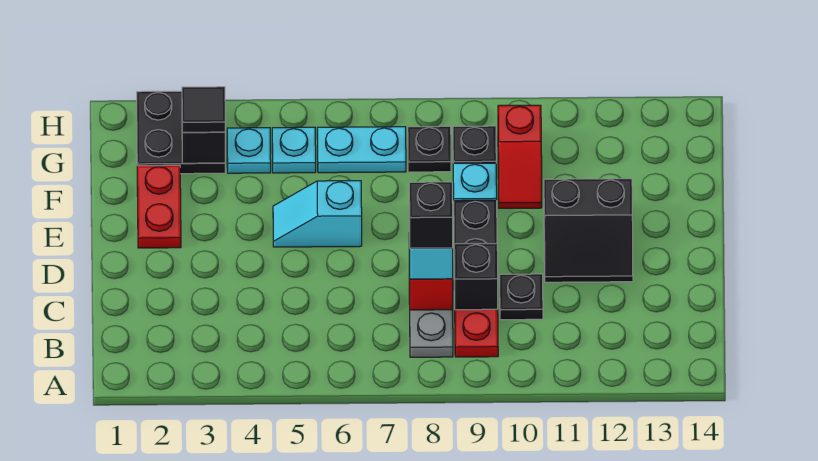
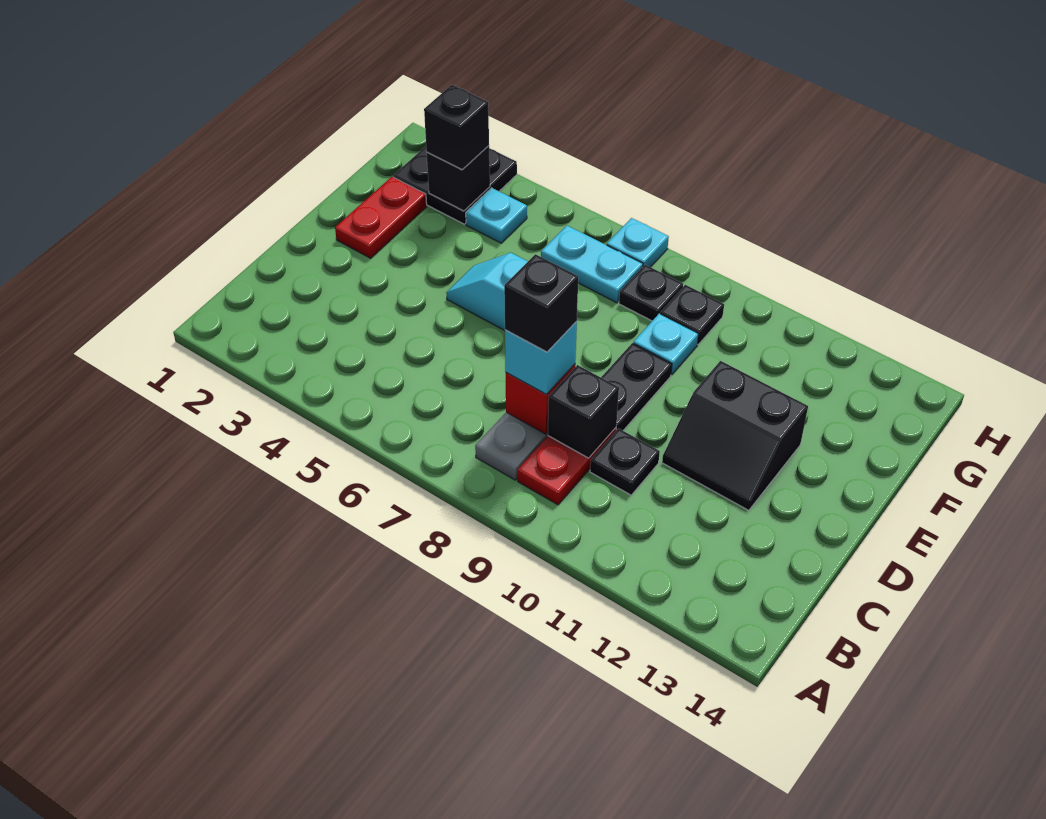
red slope F10:G10 level 1 top G -> none
black tile G3 level 3 -> black brick G3 level 3
cyan plate G5 level 1 -> cyan plate H7 level 1

